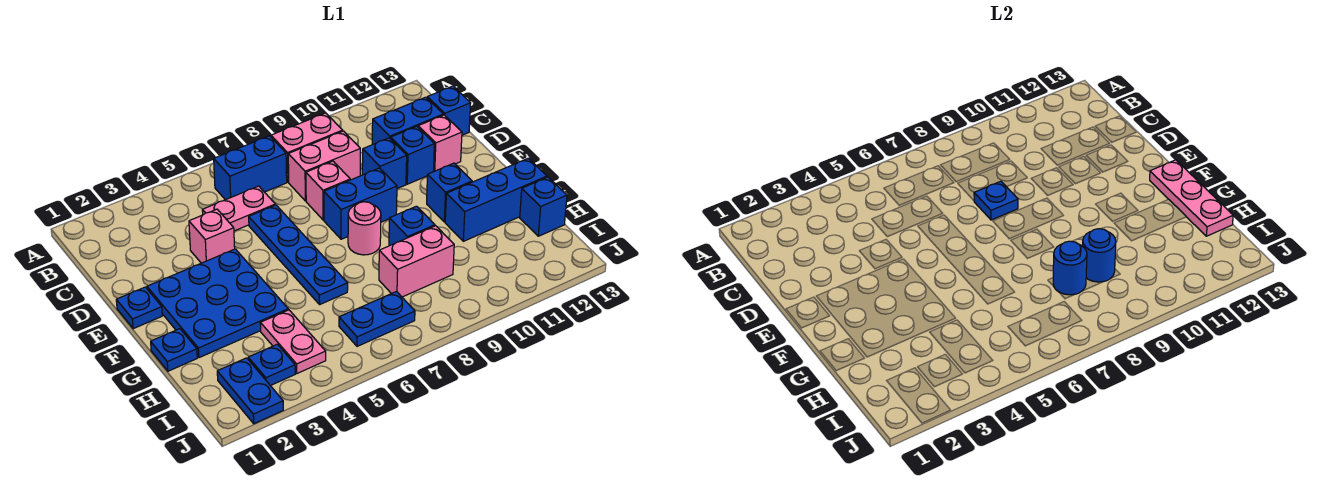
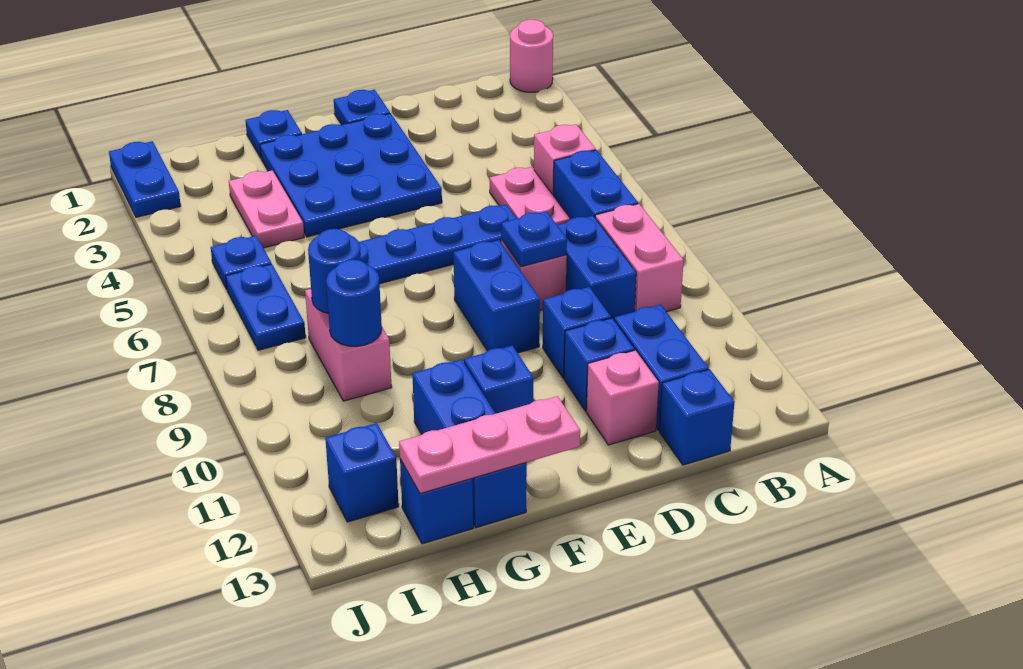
pink brick C8:C9 level 1 -> blue brick C8:C9 level 1
pink brick D4 level 1 -> pink brick B5 level 1
pink round brick F8 level 1 -> pink round brick A1 level 1
blue brick G9 level 1 -> blue brick I12 level 1
pink plate H4:I4 level 1 -> pink plate H3:H4 level 1
blue plate I2:J2 level 1 -> blue plate J1:J2 level 1
blue plate I3 level 1 -> blue plate I5 level 1

